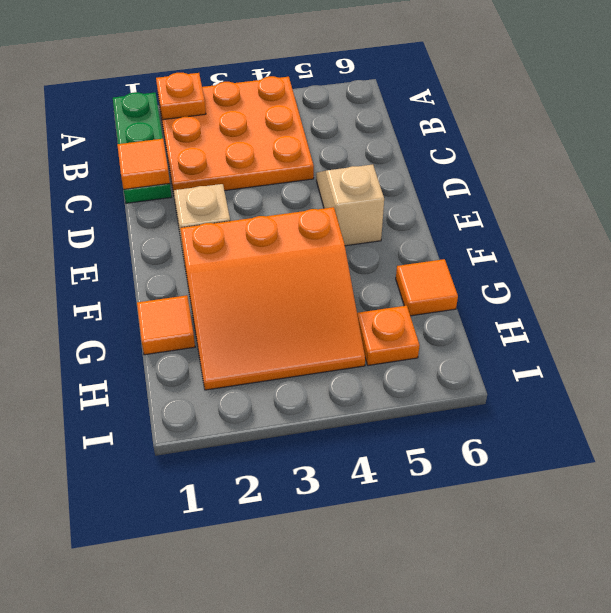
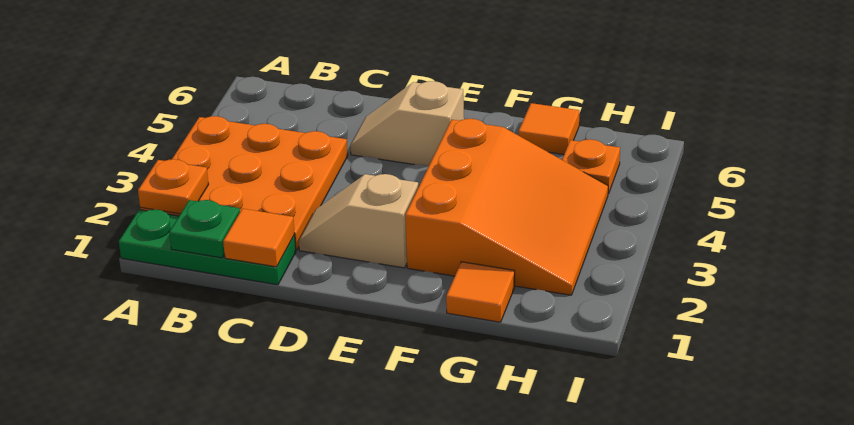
none -> green plate B1 level 2

